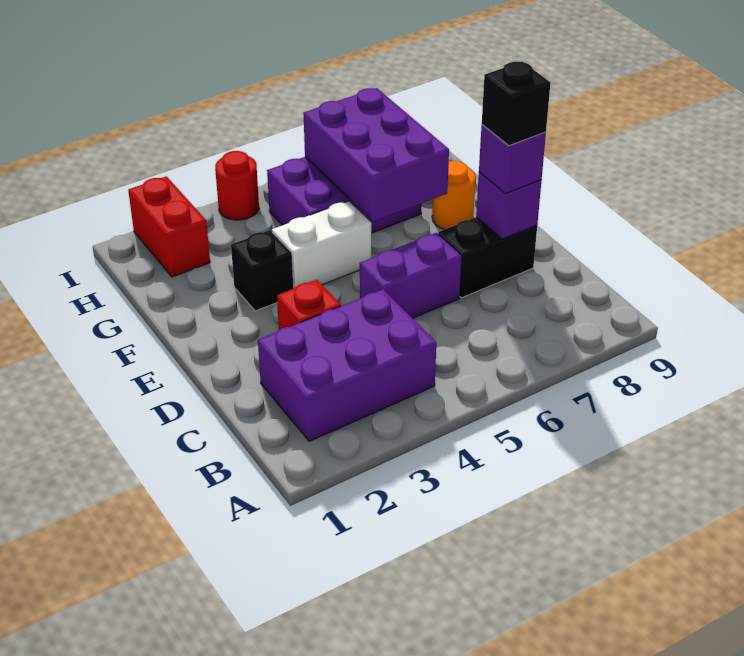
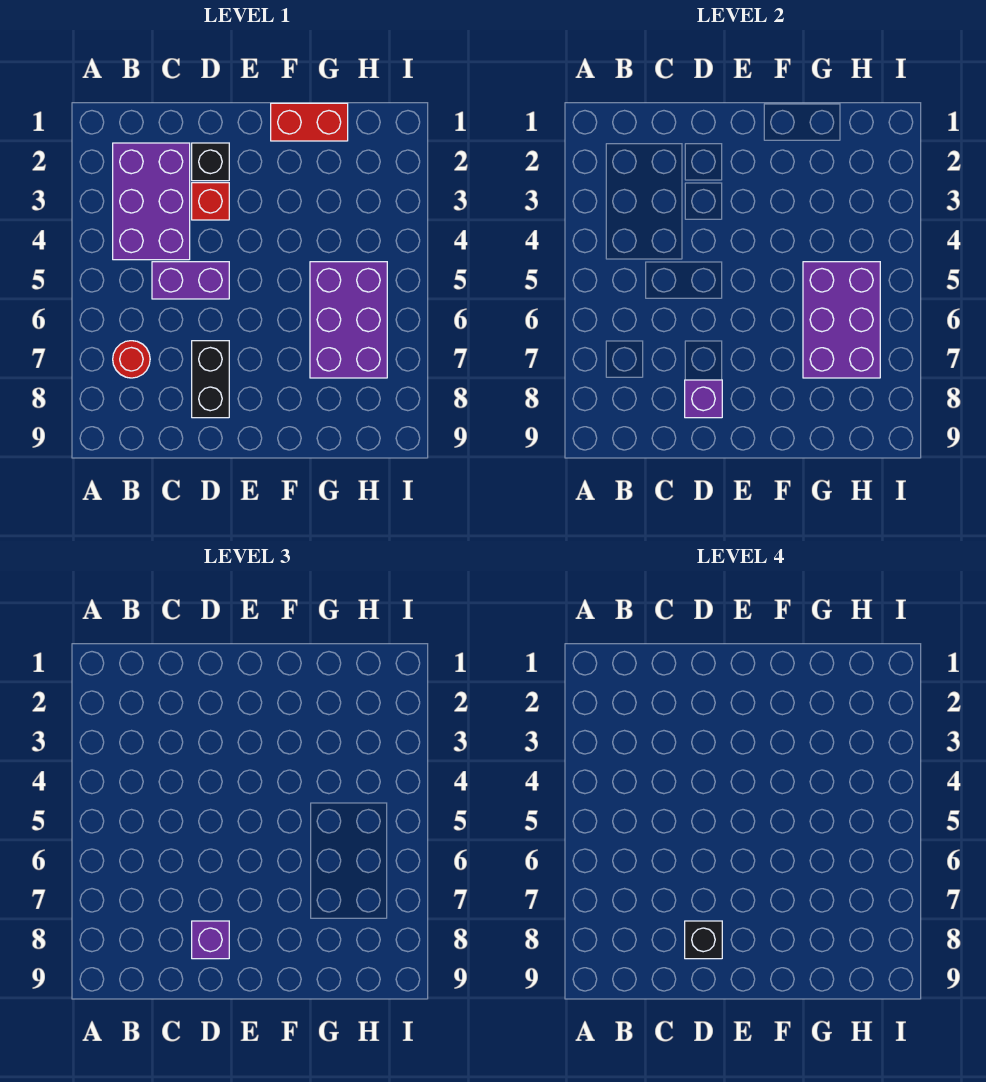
purple brick D5:D6 level 1 -> purple brick C5:D5 level 1
black brick F3 level 1 -> black brick D2 level 1
white brick F4:F5 level 1 -> none
purple brick F6:H7 level 2 -> purple brick G5:H7 level 2
orange round brick F8 level 1 -> none
red brick H2:I2 level 1 -> red brick F1:G1 level 1
red round brick I4 level 1 -> red round brick B7 level 1

